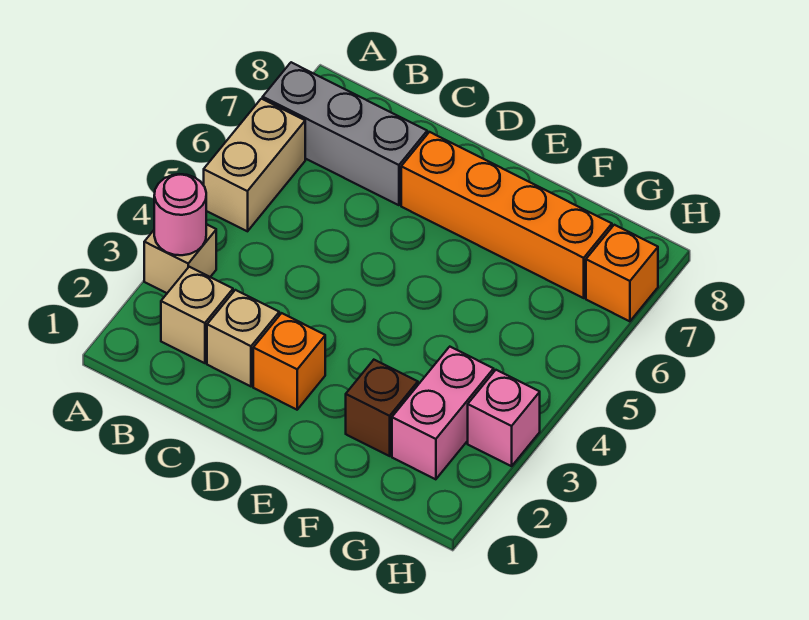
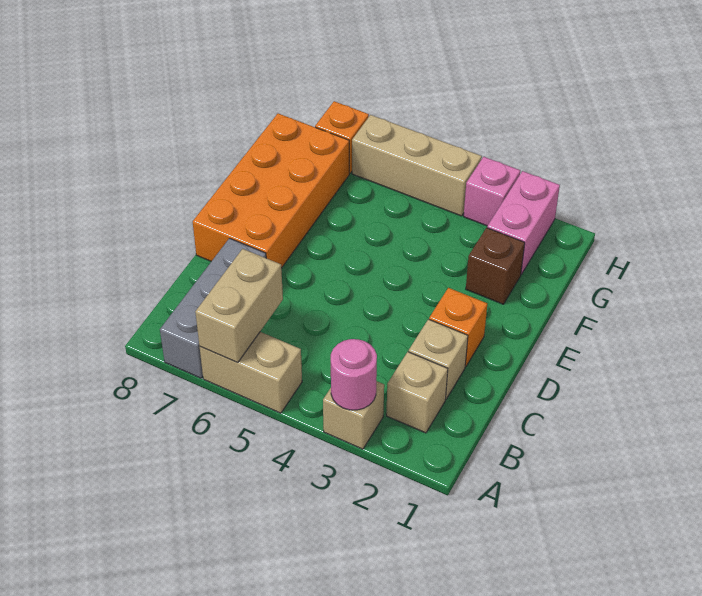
none -> tan brick A6:B6 level 2
orange brick D7:G7 level 1 -> orange brick D7:G8 level 1
pink brick G2:G3 level 1 -> pink brick G2:H2 level 1
none -> tan brick H4:H6 level 1

